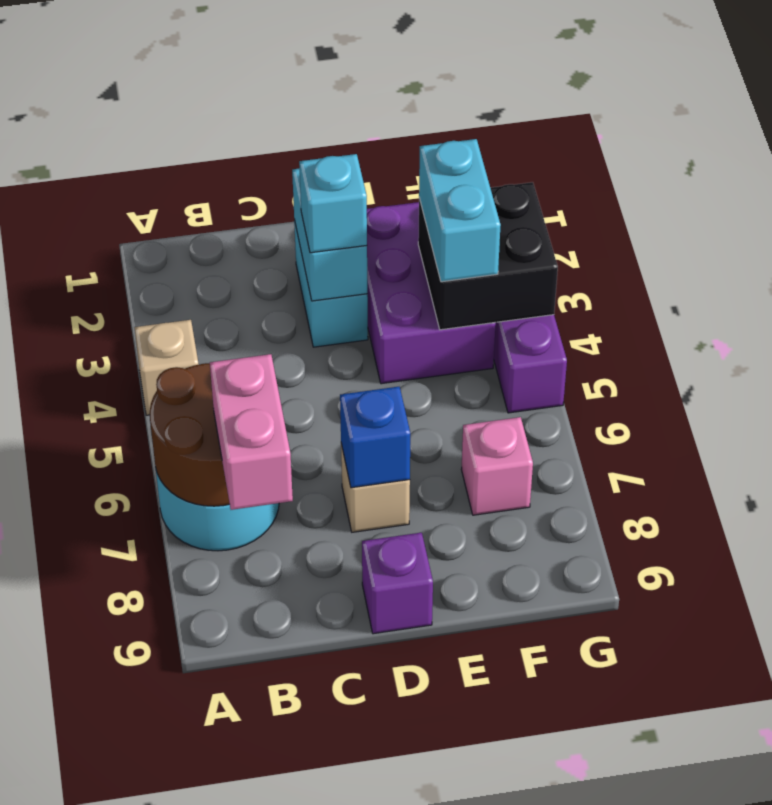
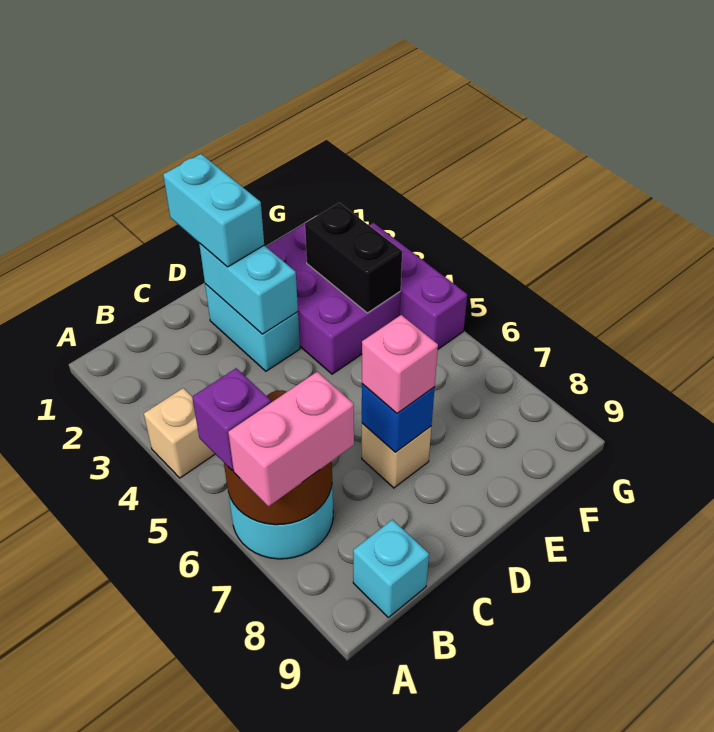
pink brick B7:B8 level 3 -> pink brick A7:B7 level 3
cyan brick D3 level 3 -> cyan brick B9 level 1
purple brick D9 level 1 -> purple brick A6 level 3
black brick F3:G4 level 2 -> black brick F3:F4 level 2
cyan brick F3:F4 level 3 -> cyan brick D1:D2 level 3
pink brick F7 level 1 -> pink brick D7 level 3

